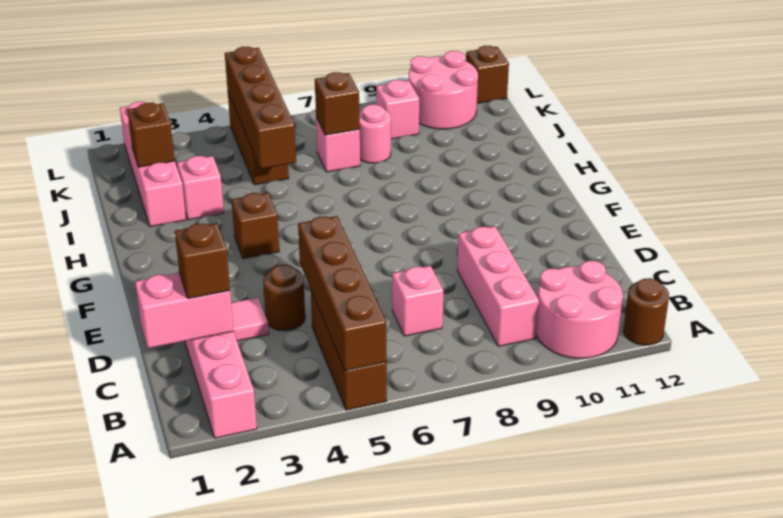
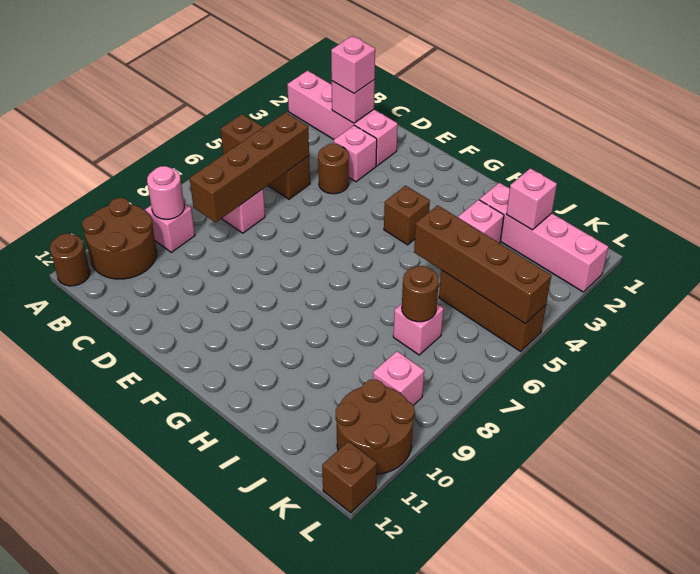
brown brick A5:D5 level 2 -> brown brick C5:C8 level 2
pink round brick A10:B11 level 1 -> brown round brick A10:B11 level 1
pink brick B9:D9 level 1 -> pink brick B9 level 1
pink brick C1:C2 level 2 -> pink brick C2 level 2
brown brick C2 level 3 -> pink brick C2 level 3
pink tile D3 level 1 -> pink brick D3 level 1
brown brick J2 level 2 -> pink brick J2 level 2
brown brick J7 level 2 -> brown round brick J7 level 2
pink round brick J8 level 1 -> pink round brick B9 level 2
pink round brick K10:L11 level 1 -> brown round brick K10:L11 level 1

